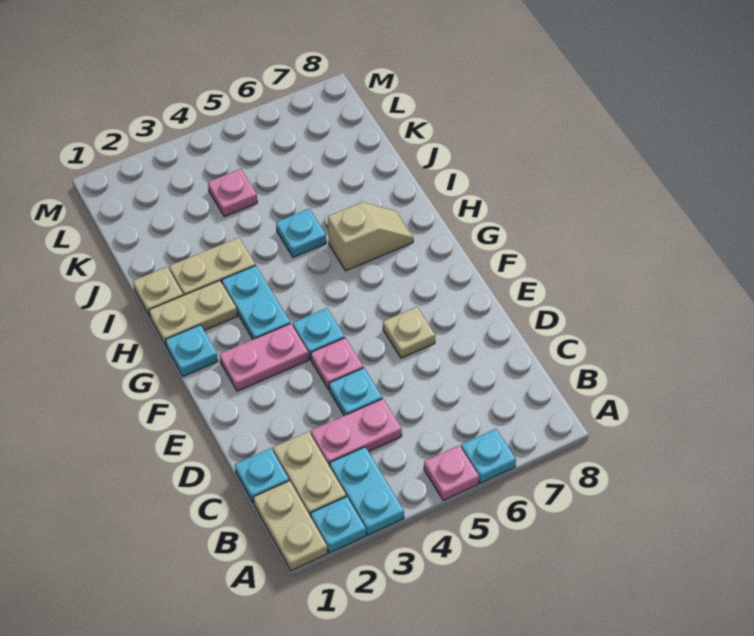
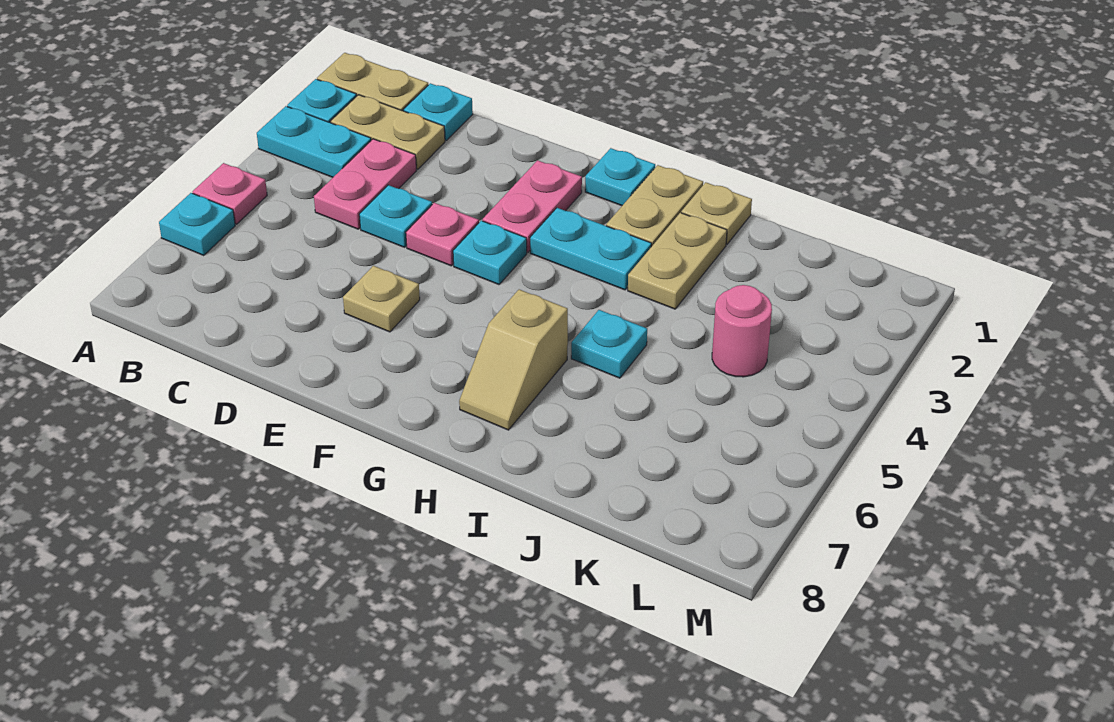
pink plate K4 level 1 -> pink round brick K4 level 1

